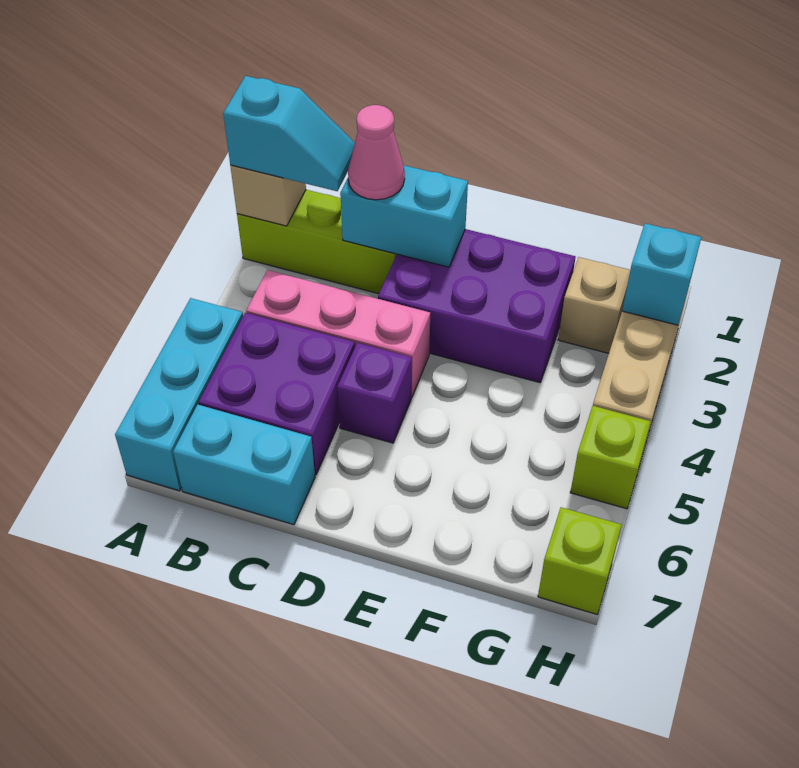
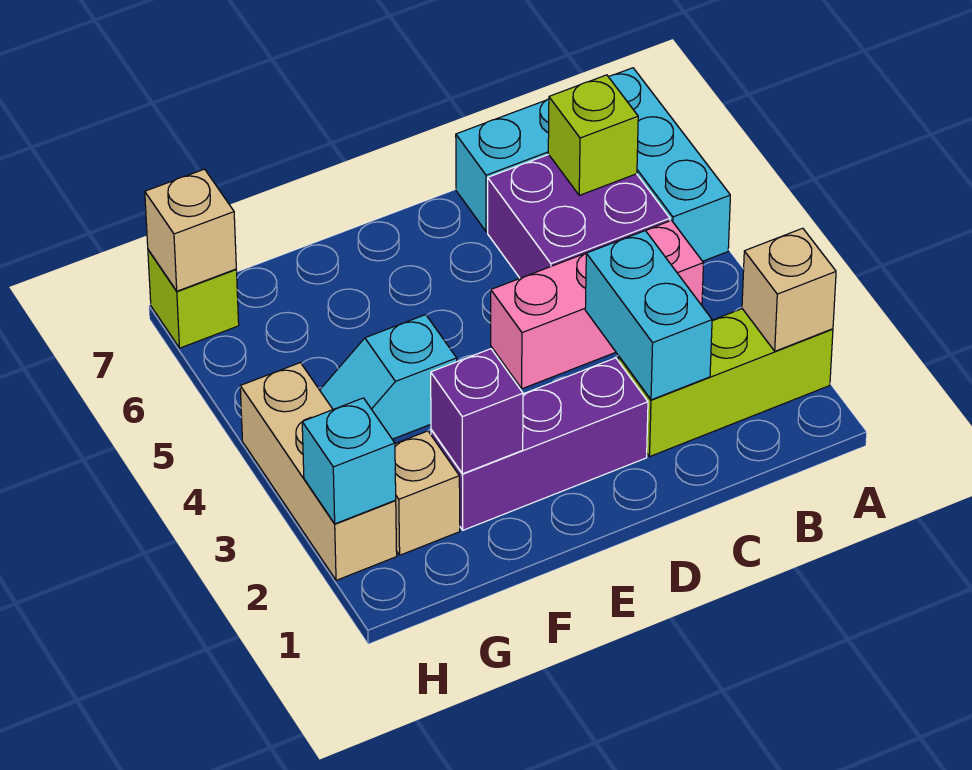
cyan slope A2:B2 level 3 top A -> cyan slope F4:G4 level 1 top F
cyan brick C2:D2 level 2 -> cyan brick C2:C3 level 2
pink cone C2 level 3 -> none
purple brick D2:F3 level 1 -> purple brick D2:F2 level 1
purple brick D5 level 1 -> purple brick F2 level 2
lime brick H5 level 1 -> lime brick B6 level 2
none -> tan brick H7 level 2

